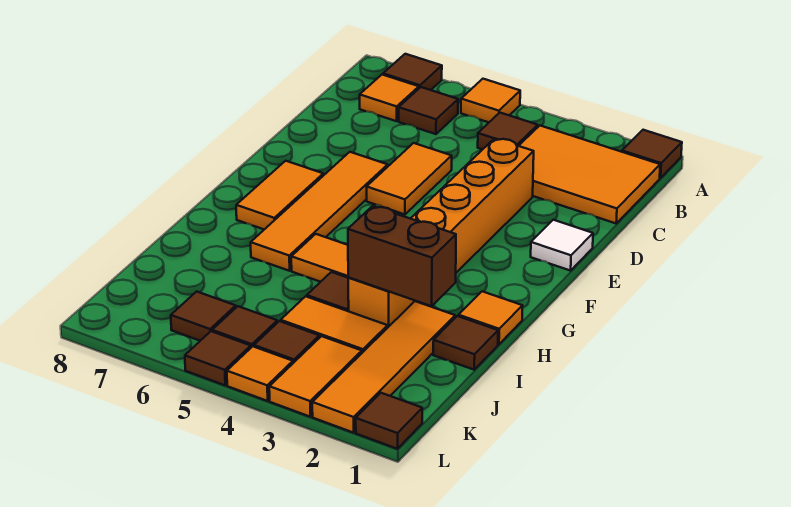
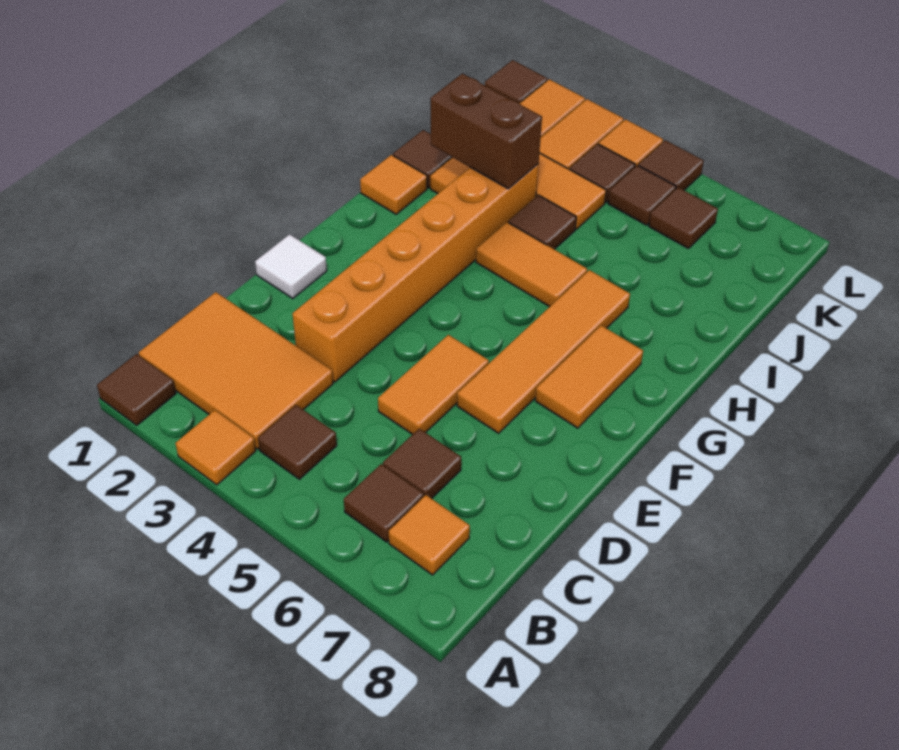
orange tile A5 level 1 -> orange tile A3 level 1
brown tile A7 level 1 -> brown tile C6 level 1

